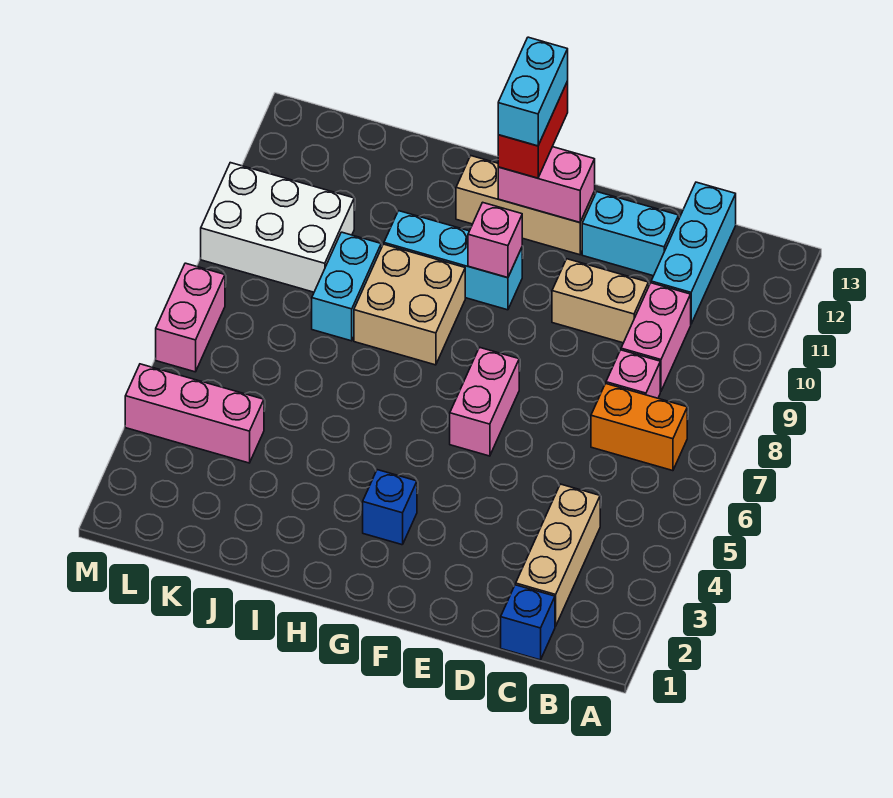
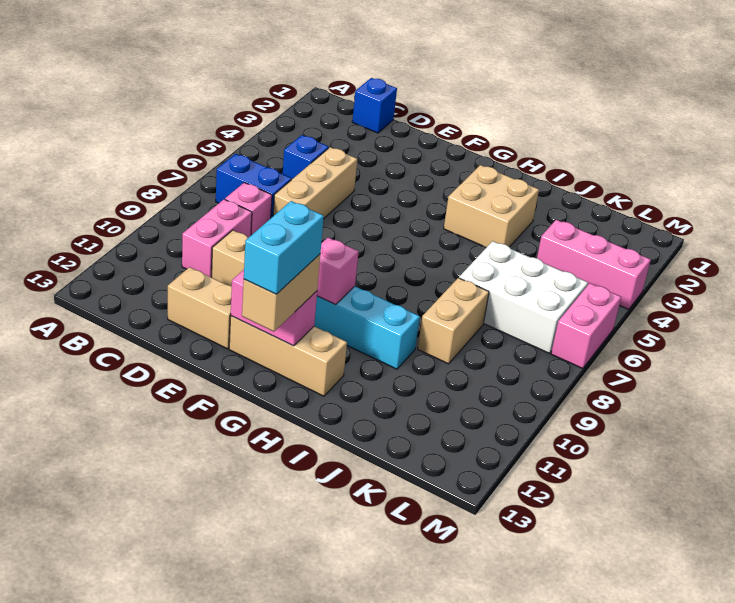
orange brick B7:C7 level 1 -> blue brick B7:C7 level 1
tan brick C2:C4 level 1 -> tan brick D5:D7 level 1
cyan brick C11:C13 level 1 -> none
cyan brick D12:E12 level 1 -> tan brick D12:E12 level 1
pink brick F6:F7 level 1 -> none
blue brick G3 level 1 -> blue brick C5 level 1
red brick G12:G13 level 3 -> tan brick G12:G13 level 3
tan brick H8:I9 level 1 -> tan brick H3:I4 level 1
cyan brick J8:J9 level 1 -> tan brick J8:J9 level 1
white brick K9:M10 level 1 -> white brick J6:L7 level 1

